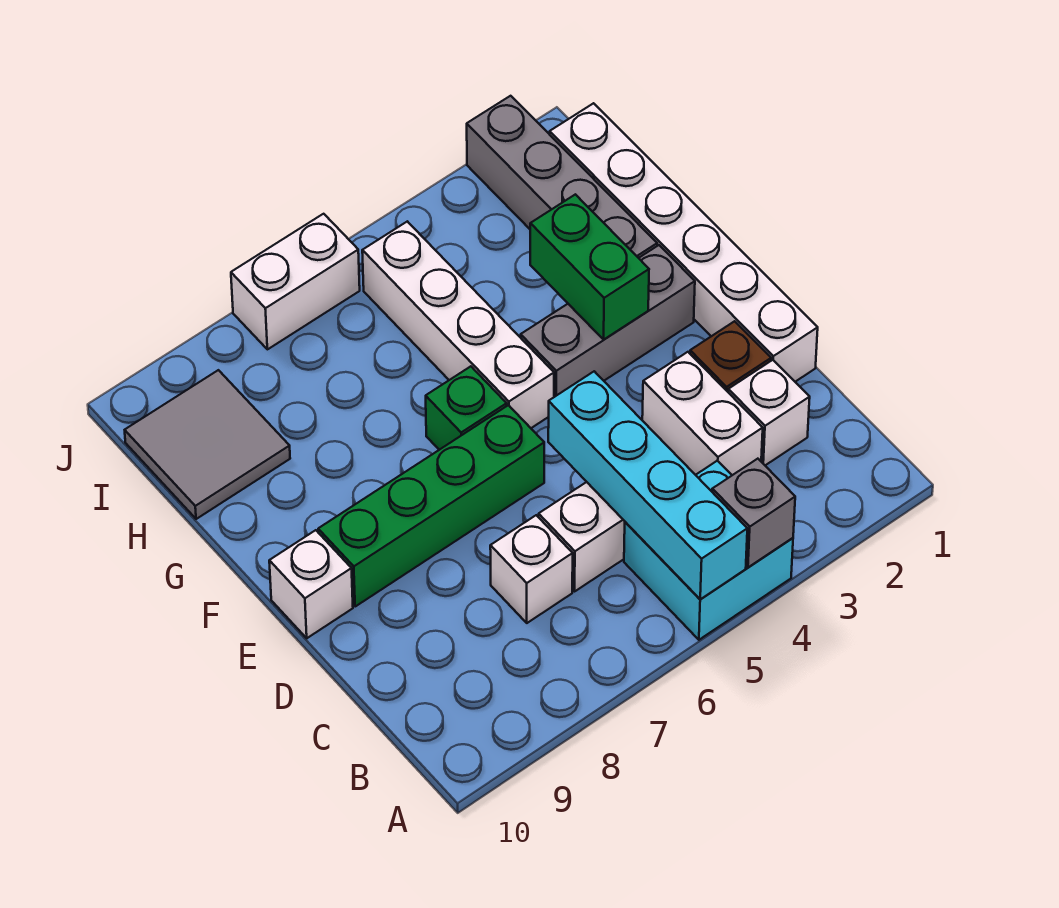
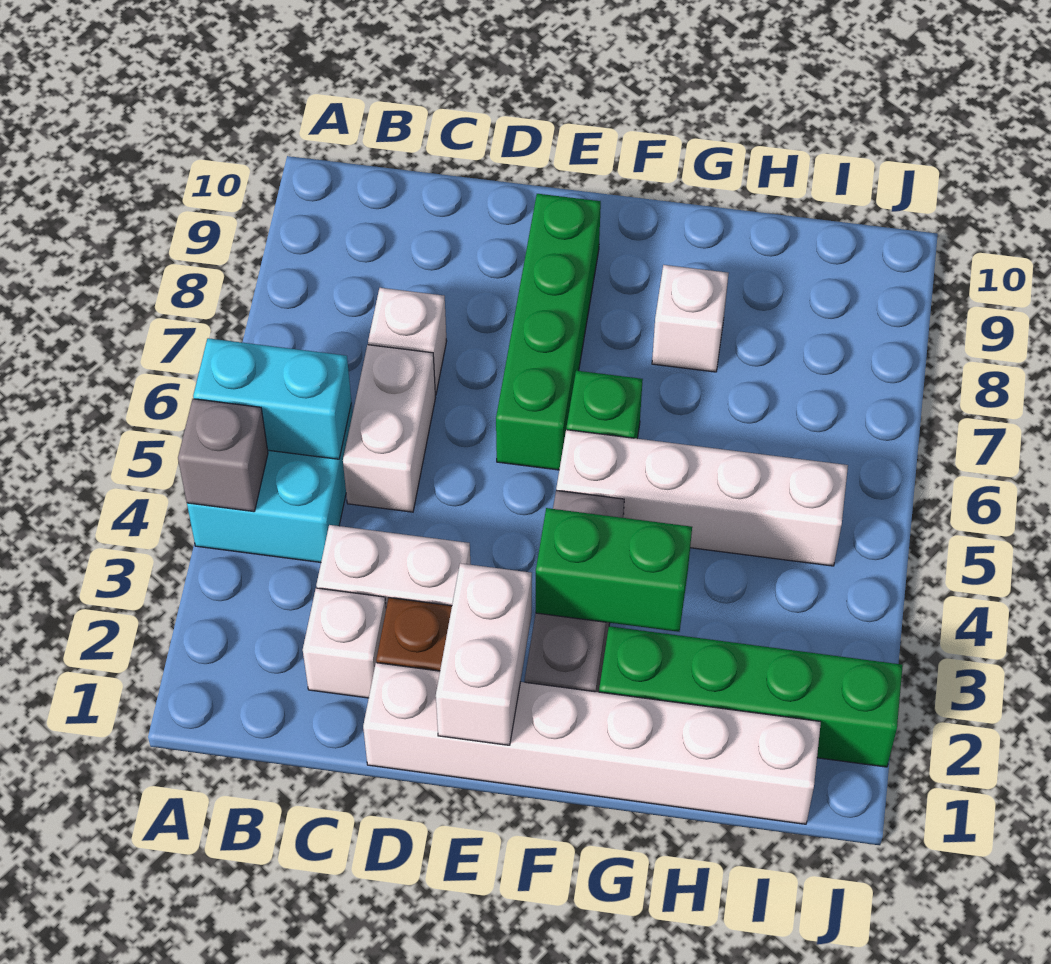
cyan brick A5:D5 level 2 -> cyan brick A5:B5 level 2
white brick E10 level 1 -> white brick G8 level 1
grey brick G2:J2 level 1 -> green brick G2:J2 level 1
grey tile H9:I10 level 1 -> none
white brick J6:J7 level 1 -> white brick E1:E2 level 2

